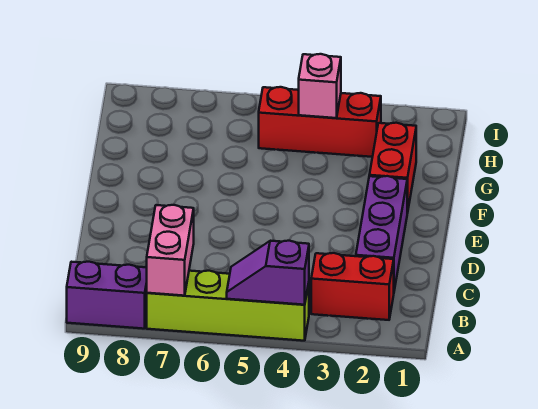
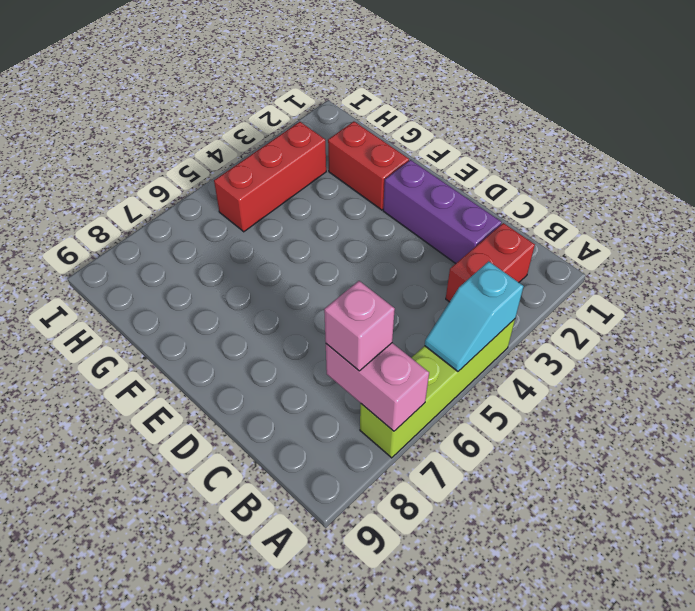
purple slope A4:A5 level 2 top 4 -> cyan slope A4:A5 level 2 top 4
purple brick A8:A9 level 1 -> none
pink brick H4 level 2 -> pink brick B7 level 3

